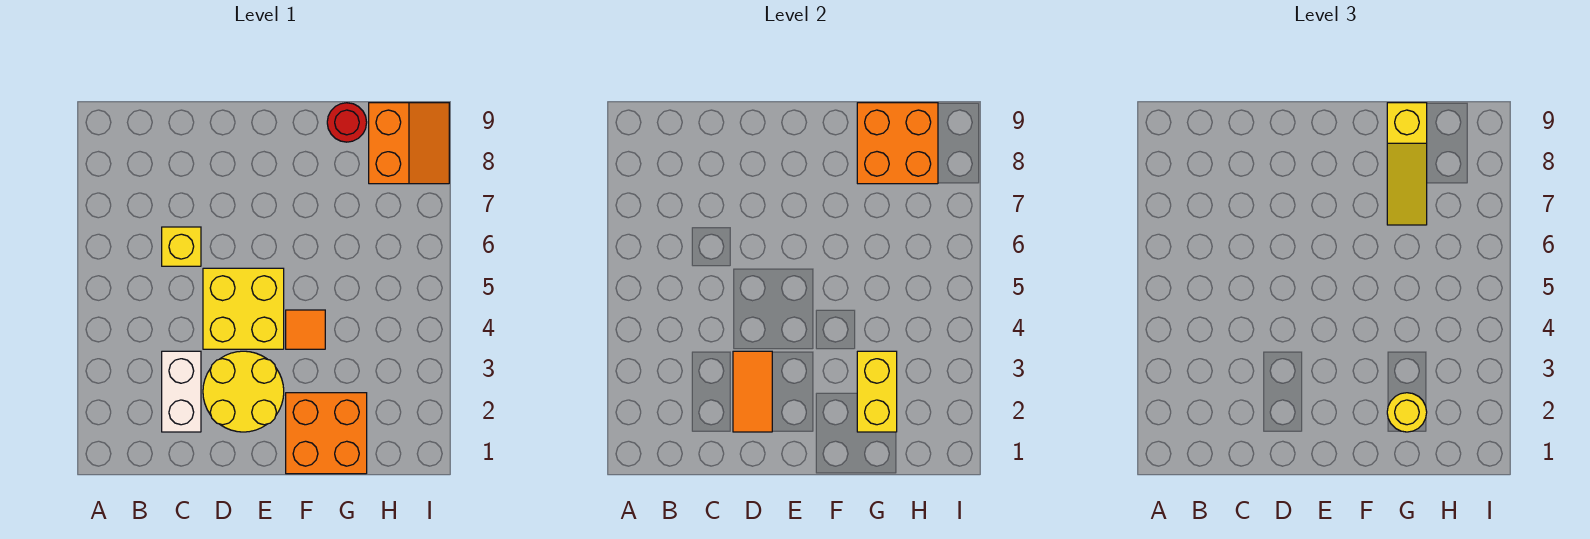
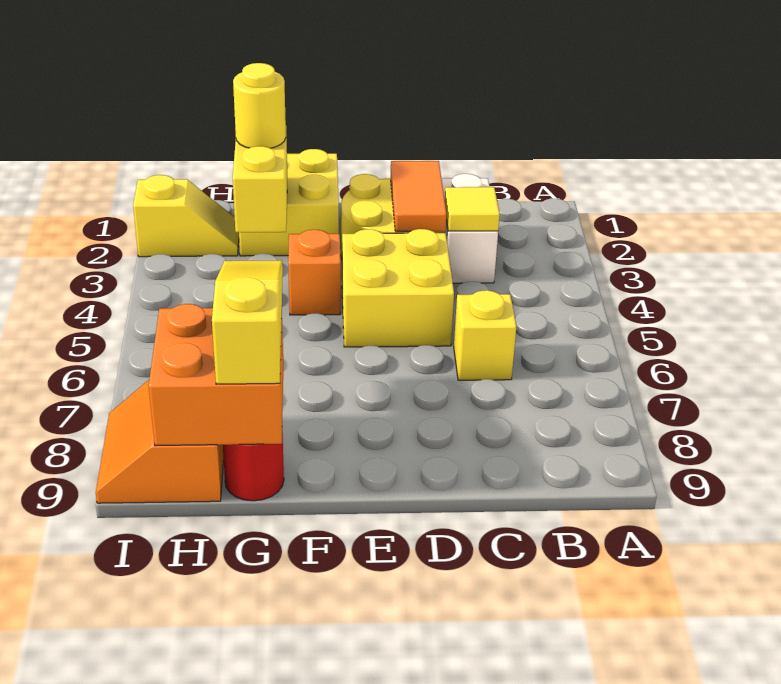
none -> yellow tile C3 level 2
orange brick F1:G2 level 1 -> yellow brick F1:G2 level 1
orange tile F4 level 1 -> orange brick F4 level 1
none -> yellow slope H2:I2 level 1 top I

